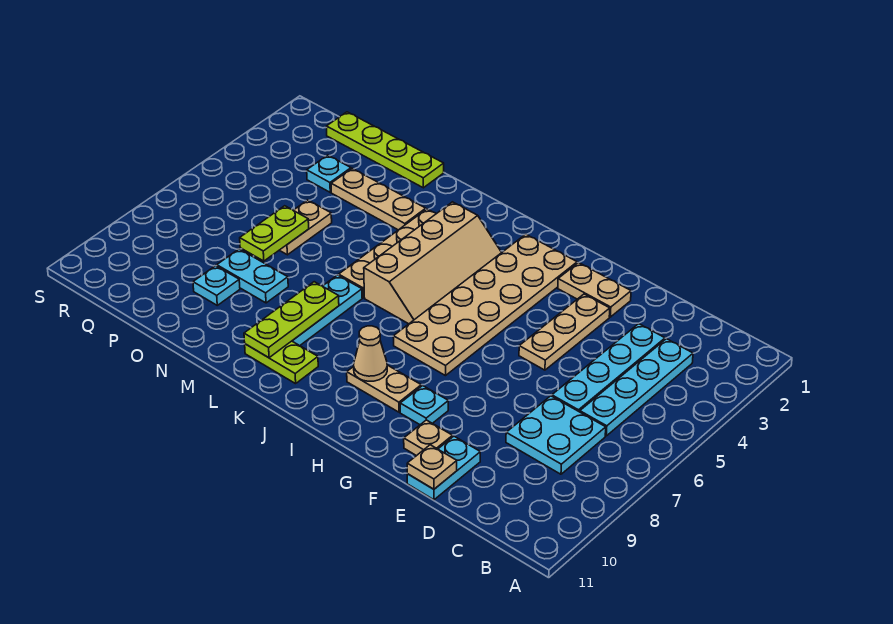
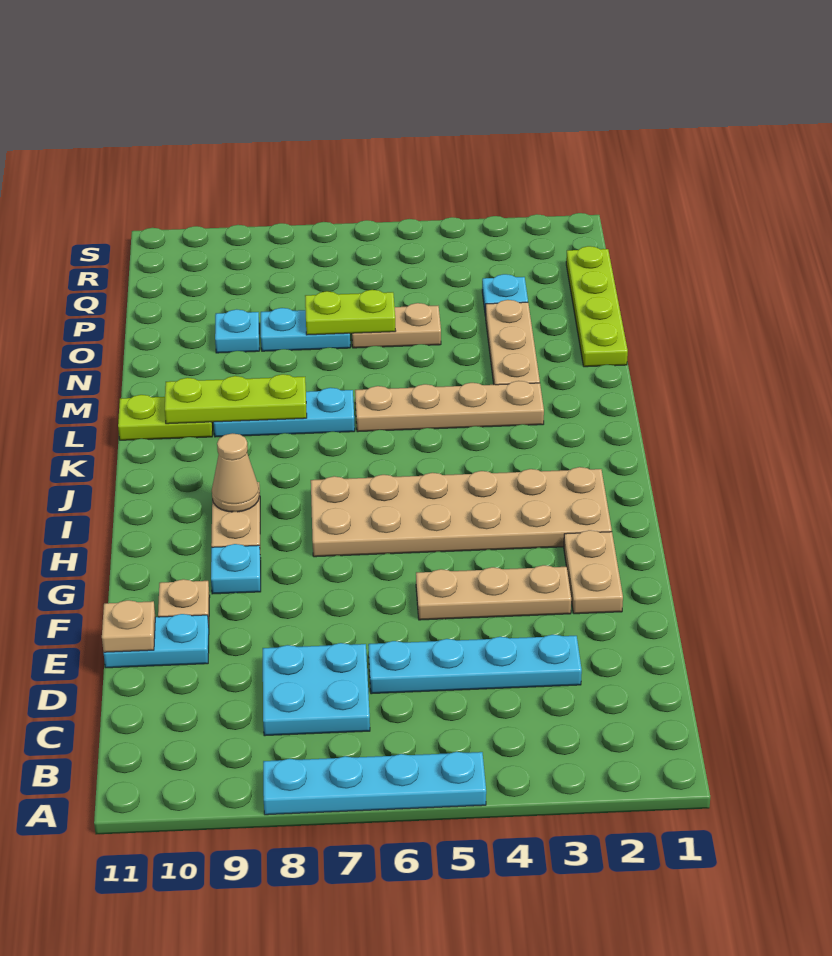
cyan plate C3:C6 level 1 -> cyan plate A5:A8 level 1
tan slope J3:K6 level 1 top K -> none
lime plate K10:L10 level 1 -> lime plate L10:L11 level 1
cyan plate N8:O8 level 1 -> cyan plate O7:O8 level 1

